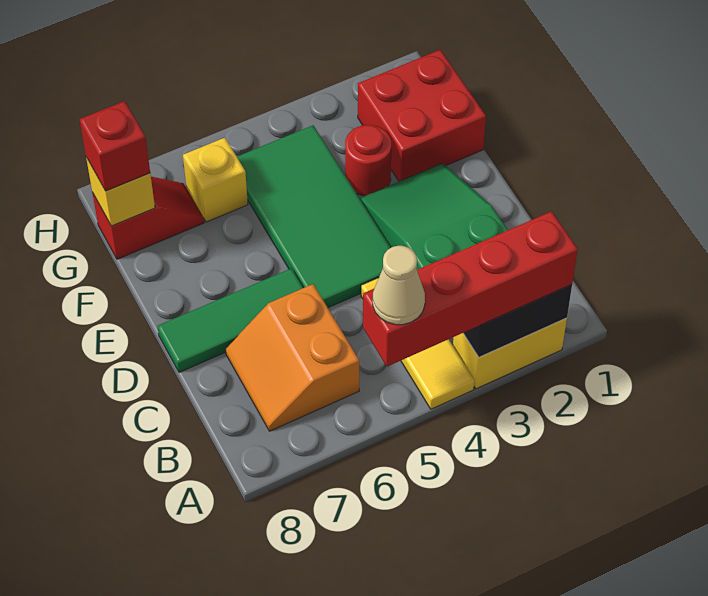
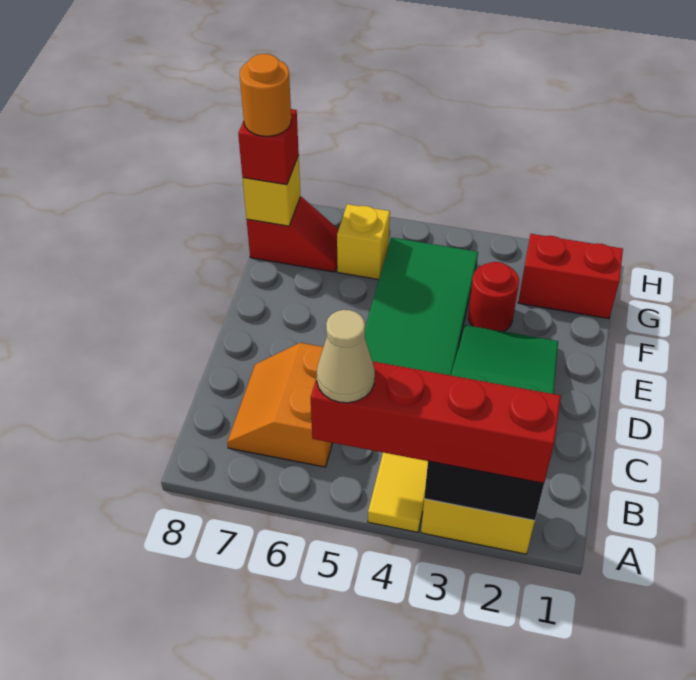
green tile D6:D8 level 1 -> none
red brick F1:G2 level 1 -> red brick G1:G2 level 1
none -> orange round brick G8 level 4

